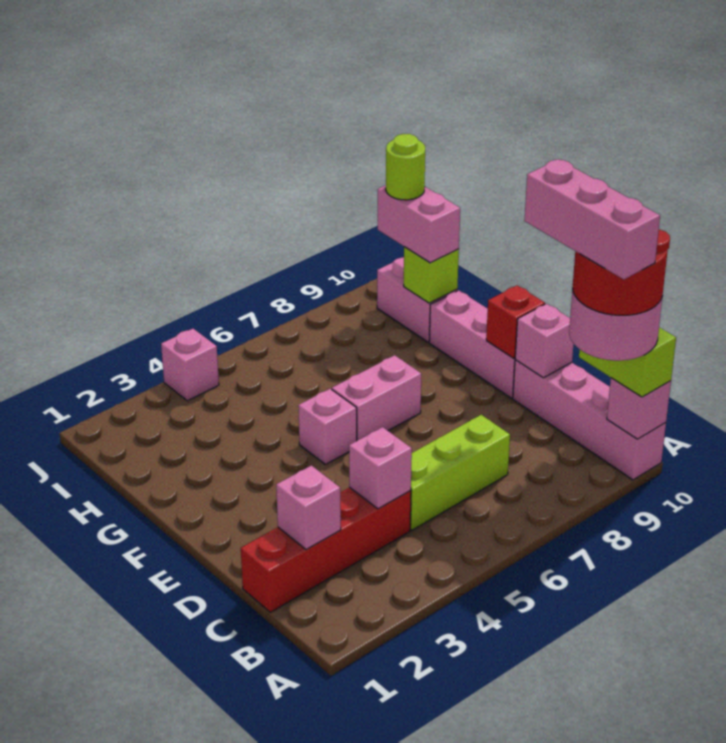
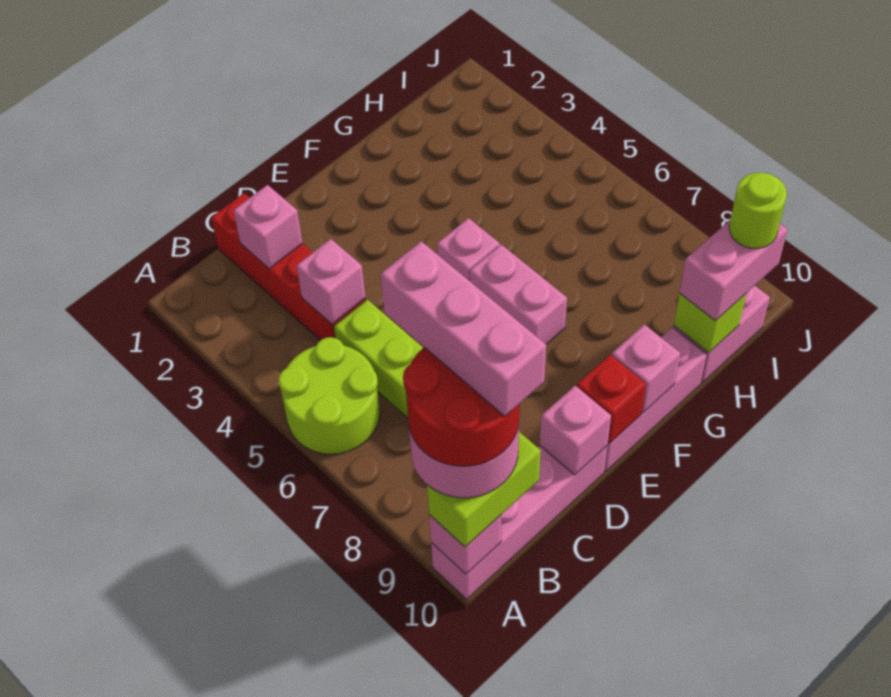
none -> lime round brick A5:B6 level 1
pink brick A9:C9 level 6 -> pink brick B8:B10 level 6
pink brick J4 level 1 -> pink brick F10 level 2

